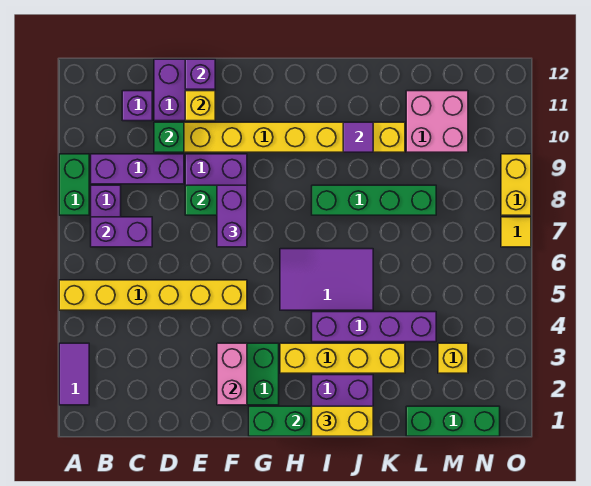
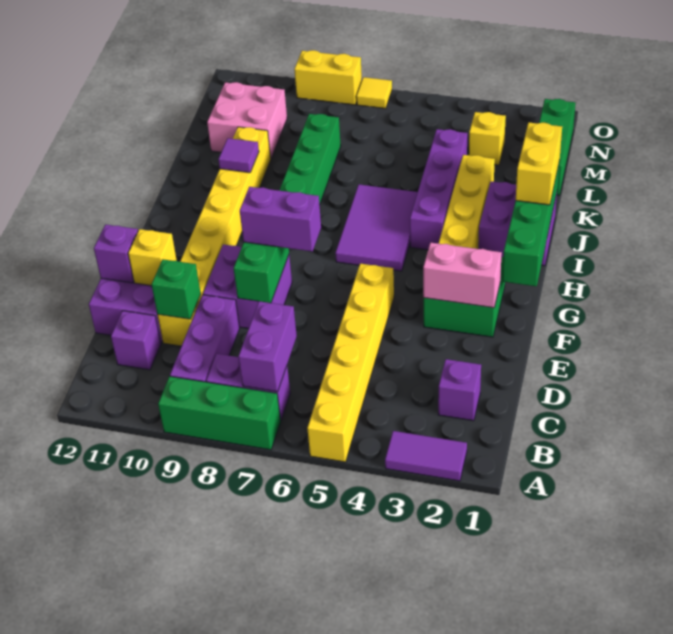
green brick A8:A9 level 1 -> green brick A7:A9 level 1
none -> purple brick C2 level 1

